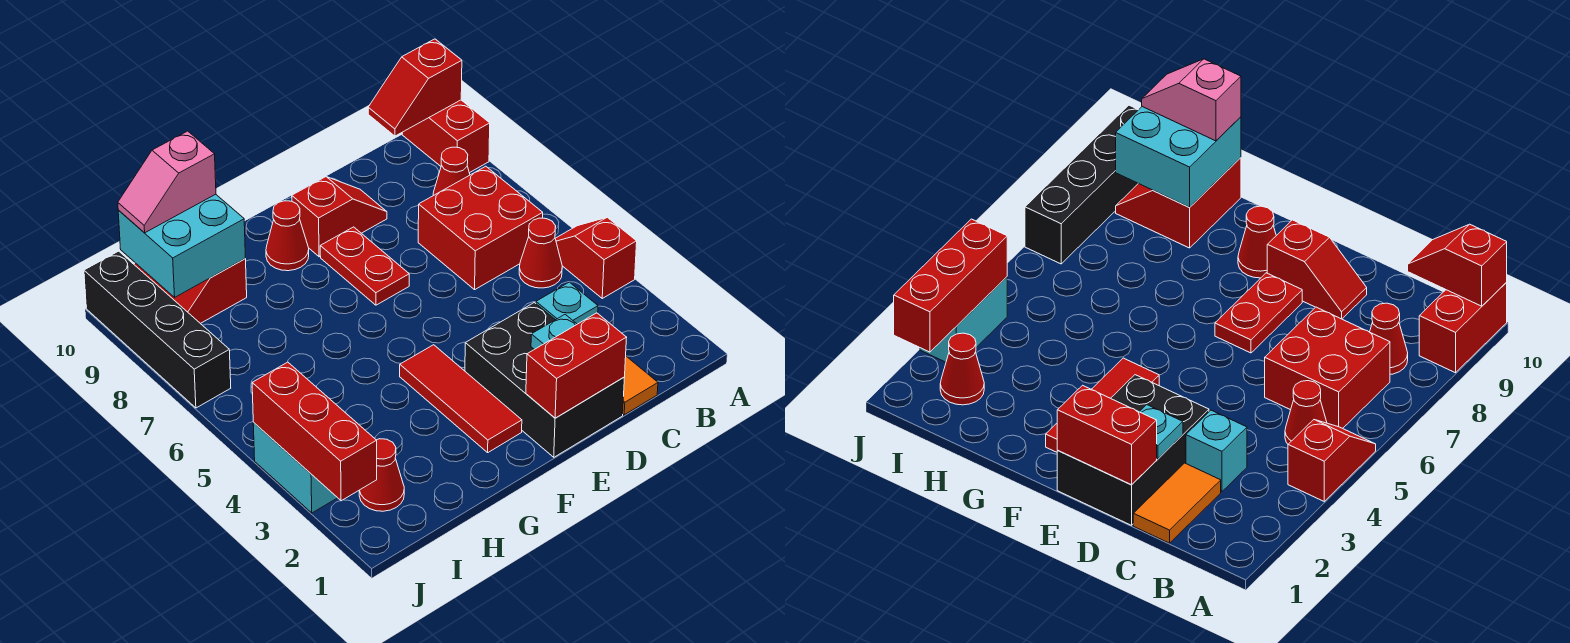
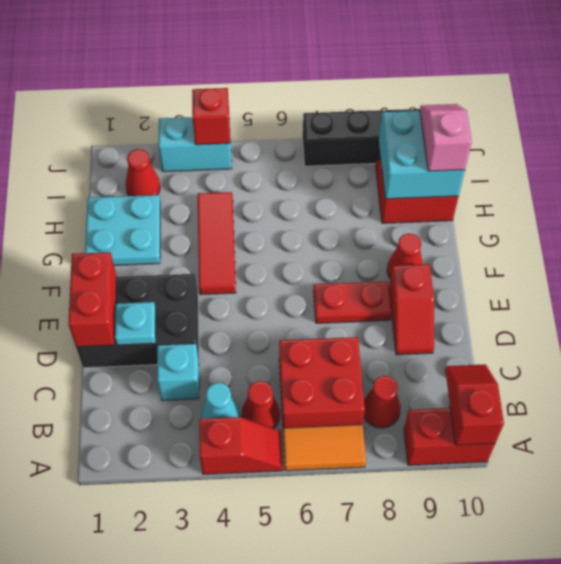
none -> cyan cone B4 level 1
orange tile C1:C2 level 1 -> orange tile A6:A7 level 1
red tile F2:F4 level 1 -> red tile F4:H4 level 1
none -> cyan plate G1:H2 level 1
red brick J2:J4 level 2 -> red brick J4 level 2

